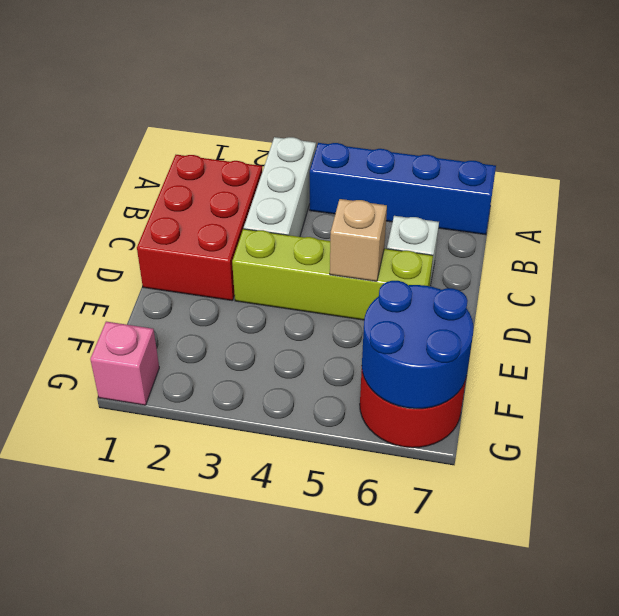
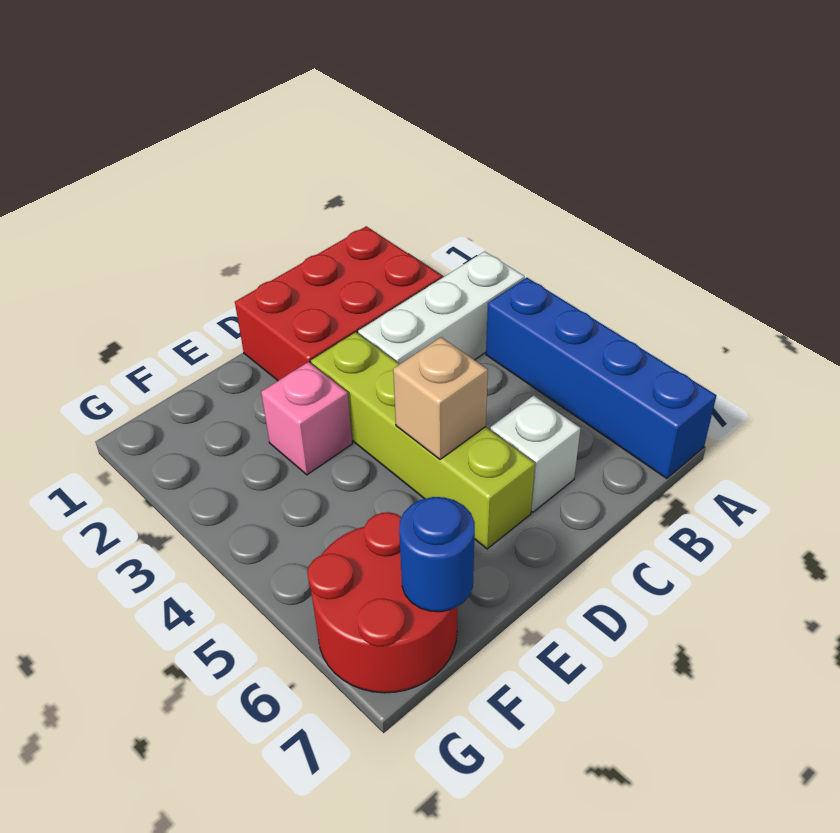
blue round brick F6:G7 level 2 -> blue round brick F7 level 2
pink brick G1 level 1 -> pink brick E3 level 1

